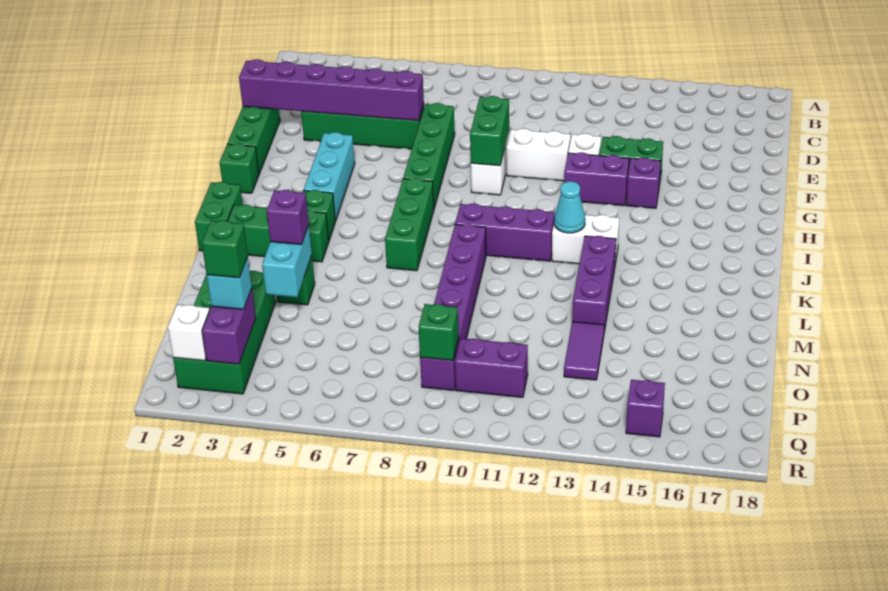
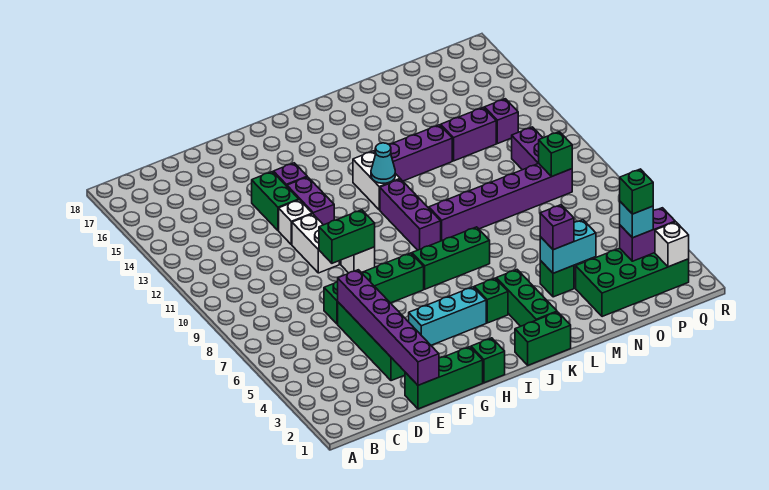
purple tile N13:O13 level 1 -> purple brick N13:O13 level 1
purple brick Q15 level 1 -> purple brick P13 level 1

